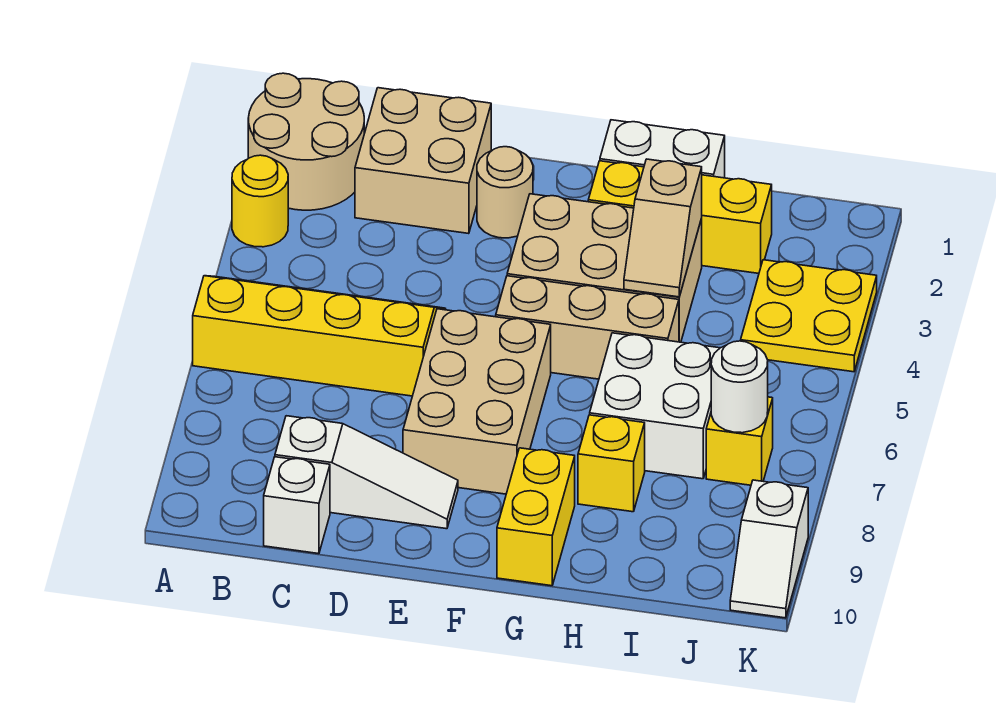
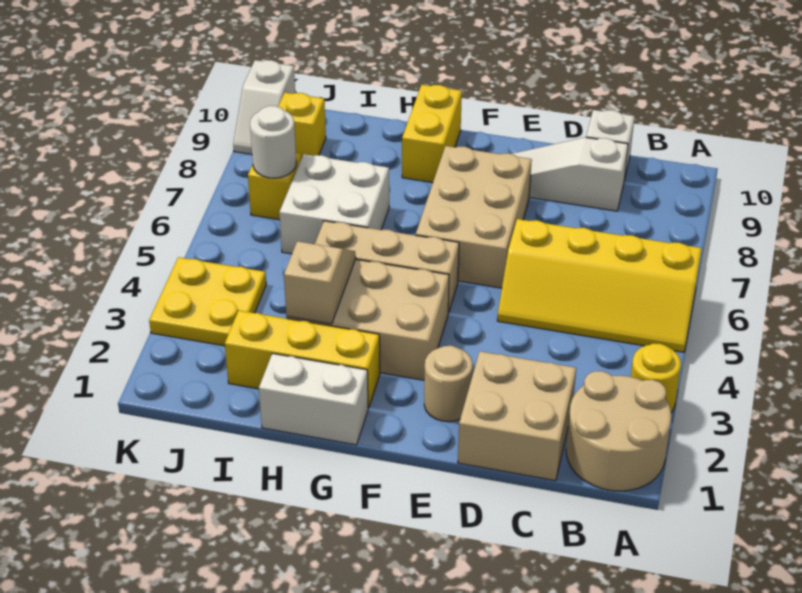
yellow brick H8 level 1 -> yellow brick J9 level 1
white slope K9:K10 level 1 top 9 -> white slope K9:K10 level 1 top 10

